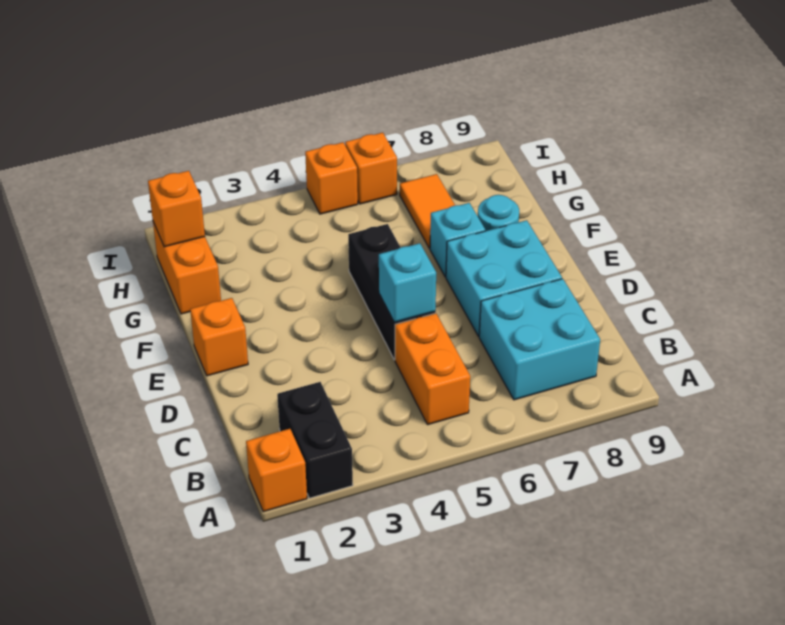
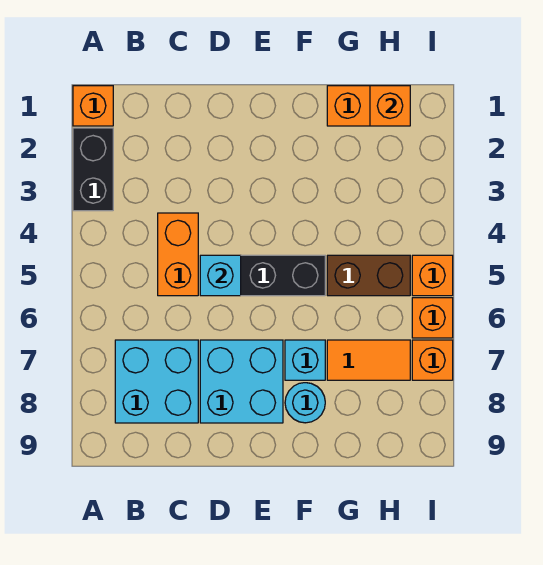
black brick A2:B2 level 1 -> black brick A2:A3 level 1
orange brick B5:C5 level 1 -> orange brick C4:C5 level 1
orange brick E1 level 1 -> orange brick I7 level 1
none -> brown brick G5:H5 level 1

